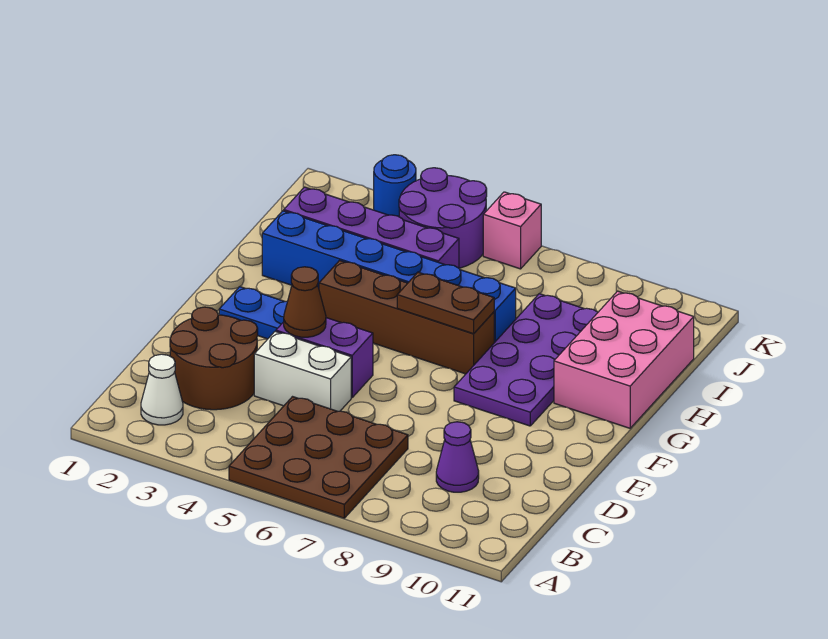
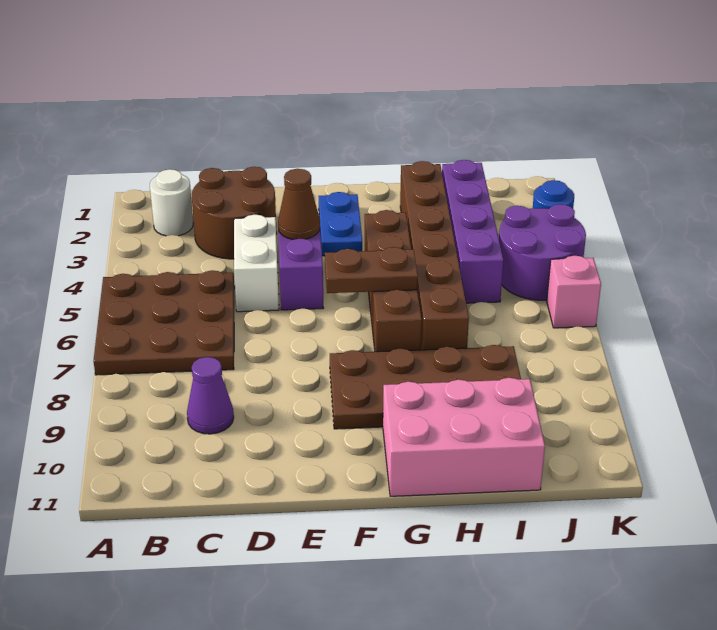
white cone B2 level 1 -> white round brick B2 level 1
purple plate F8:I9 level 1 -> brown plate F8:I9 level 1
brown plate G6:G7 level 2 -> brown plate F6:G6 level 2
blue brick H2:H7 level 1 -> brown brick H2:H7 level 1

